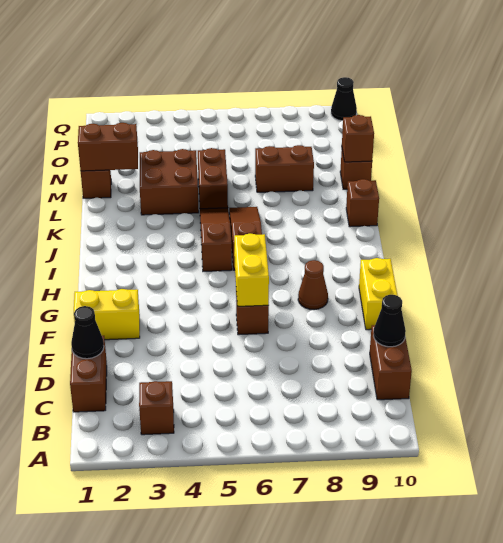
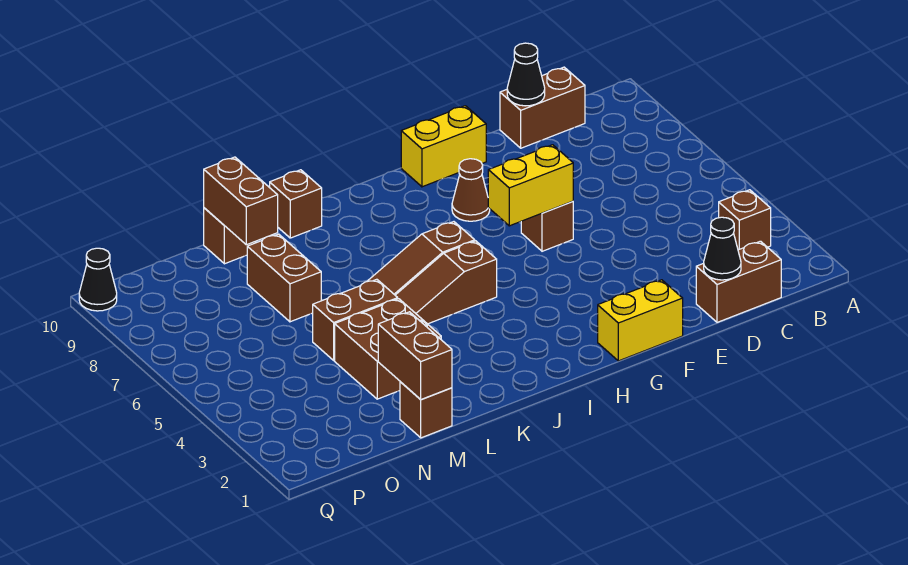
yellow brick F1:F2 level 1 -> yellow brick F1:G1 level 1
brown brick M10 level 2 -> brown brick M9:M10 level 2

